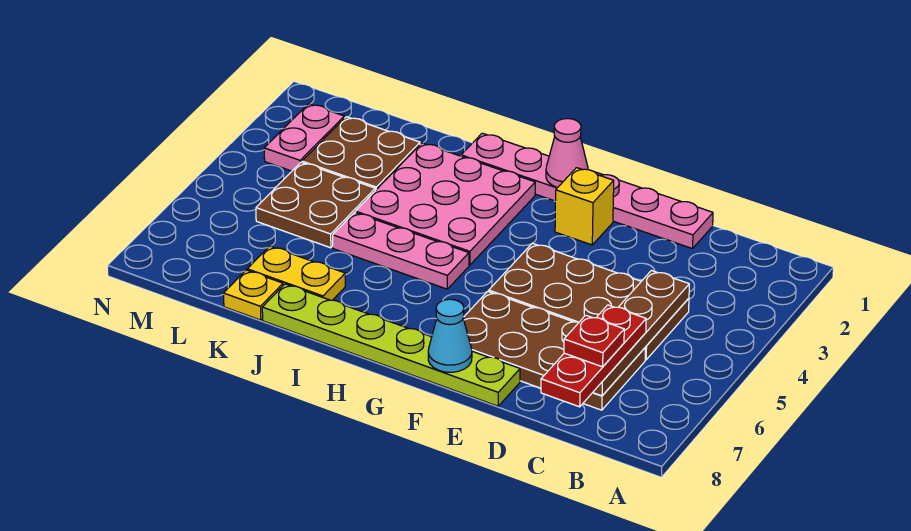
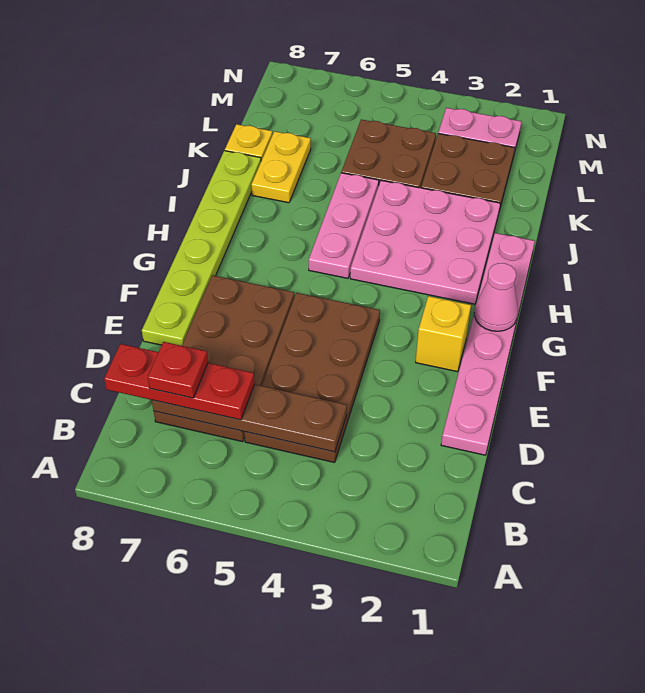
cyan cone F8 level 2 -> none

